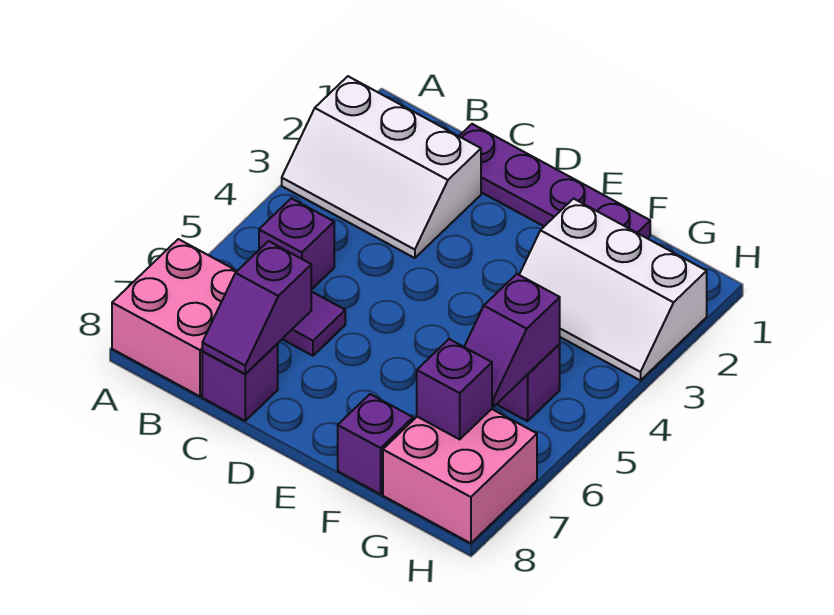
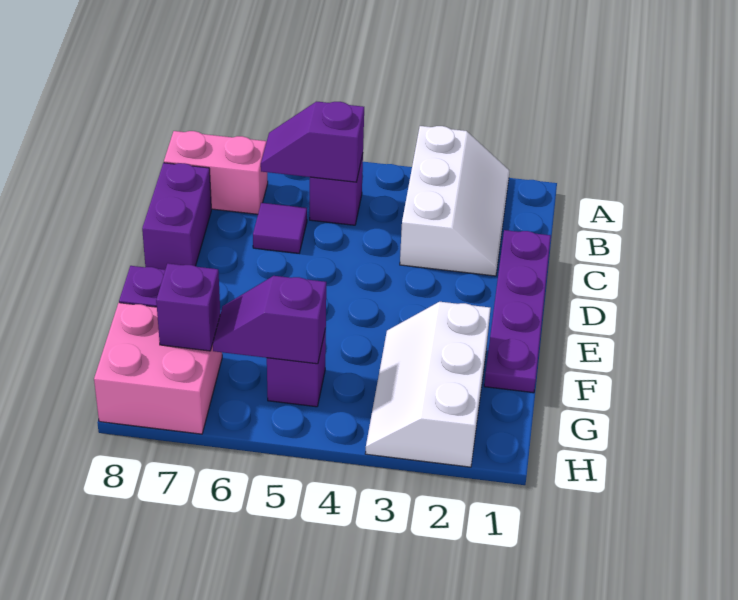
white slope A2:C3 level 1 top 2 -> white slope A2:C3 level 1 top 3
pink brick A7:B8 level 1 -> pink brick B7:B8 level 1
purple slope C7:C8 level 2 top 7 -> purple slope B5:B6 level 2 top 5
purple brick C8 level 1 -> purple brick C8:D8 level 1

